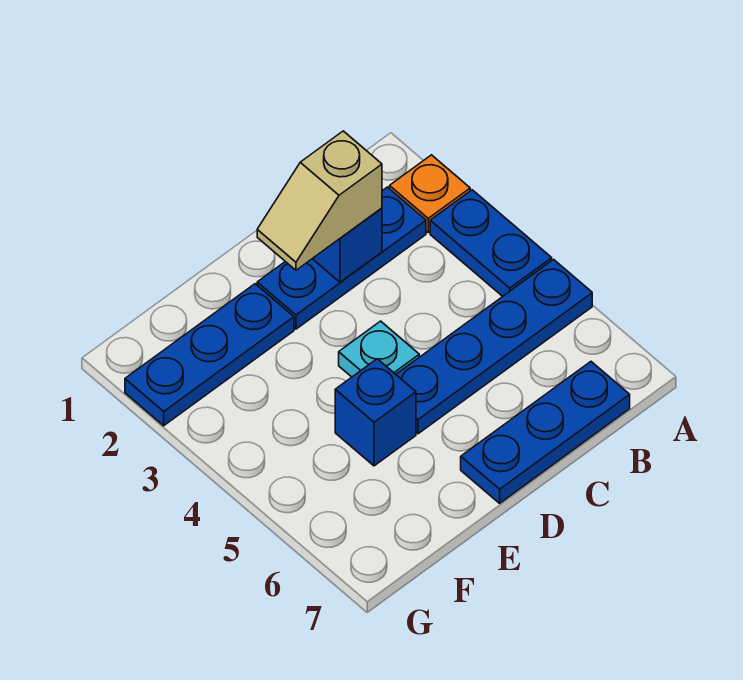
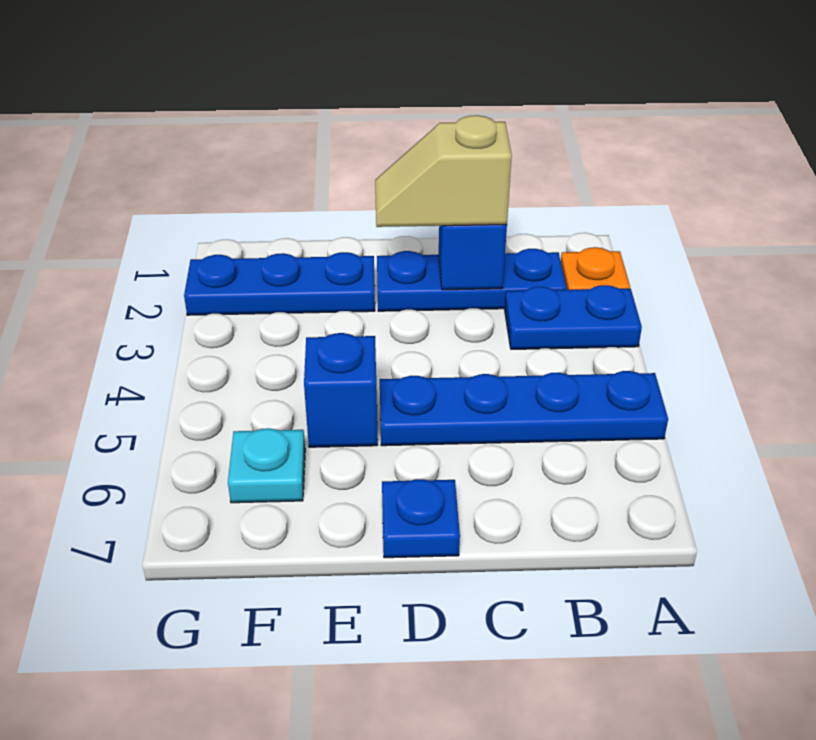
blue plate A3:A4 level 1 -> blue plate A3:B3 level 1
blue plate B7:D7 level 1 -> blue plate D7 level 1
cyan plate D4 level 1 -> cyan plate F6 level 1

